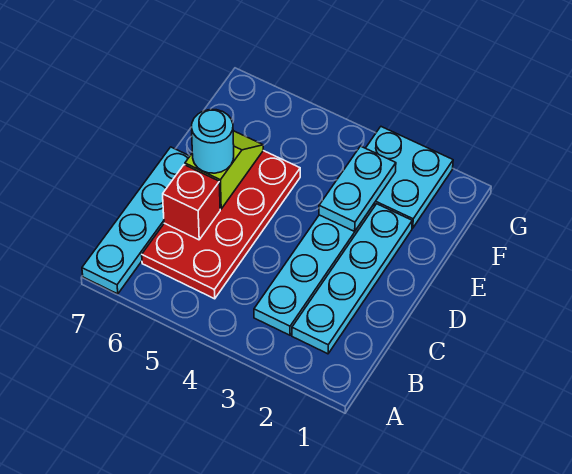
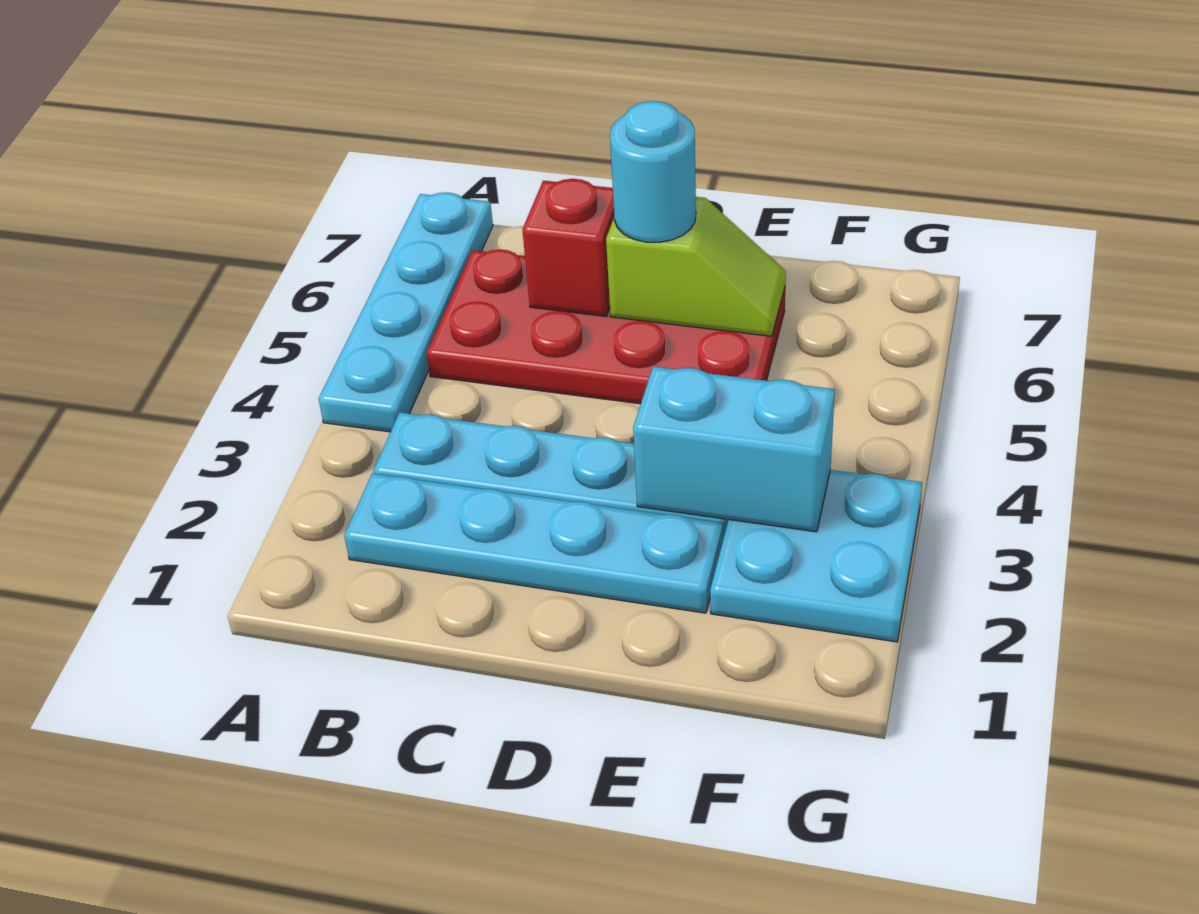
cyan plate A7:D7 level 1 -> cyan plate A4:A7 level 1
cyan plate E3:F3 level 2 -> cyan brick E3:F3 level 2

